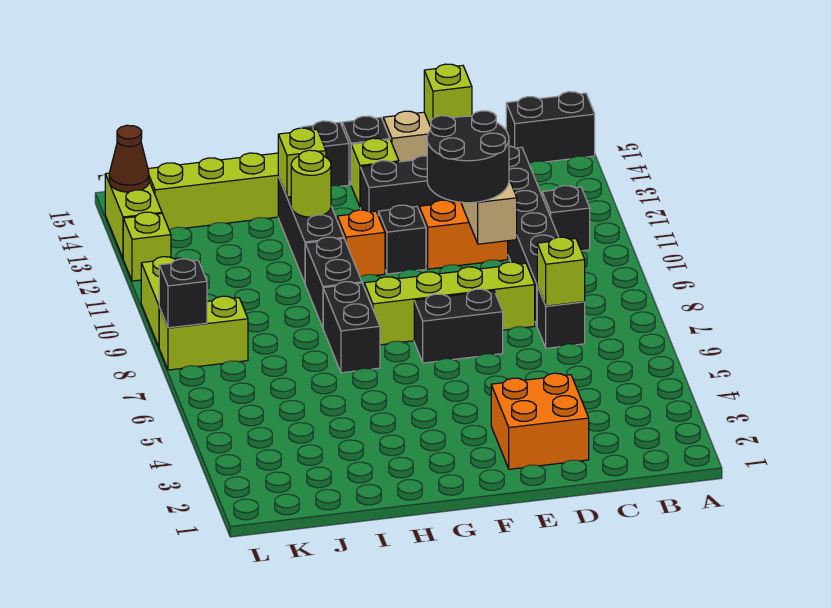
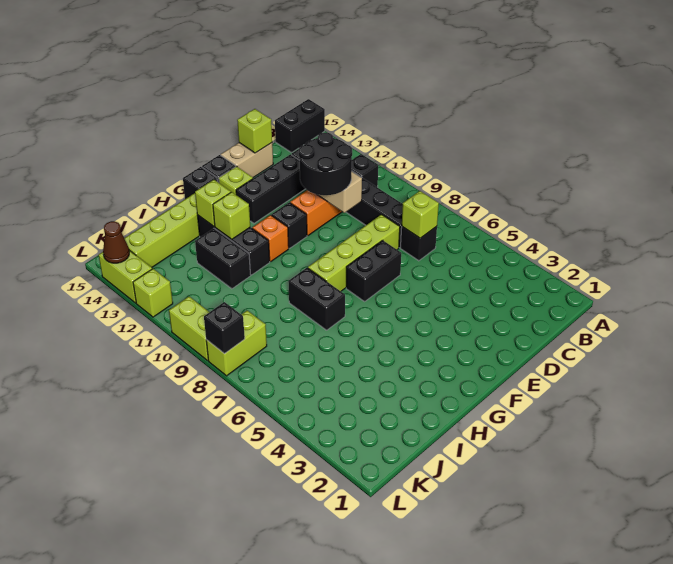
orange brick D2:E3 level 1 -> none
black brick H9:H10 level 1 -> black brick I11:I12 level 1
lime round brick H12 level 2 -> lime brick H12 level 2

